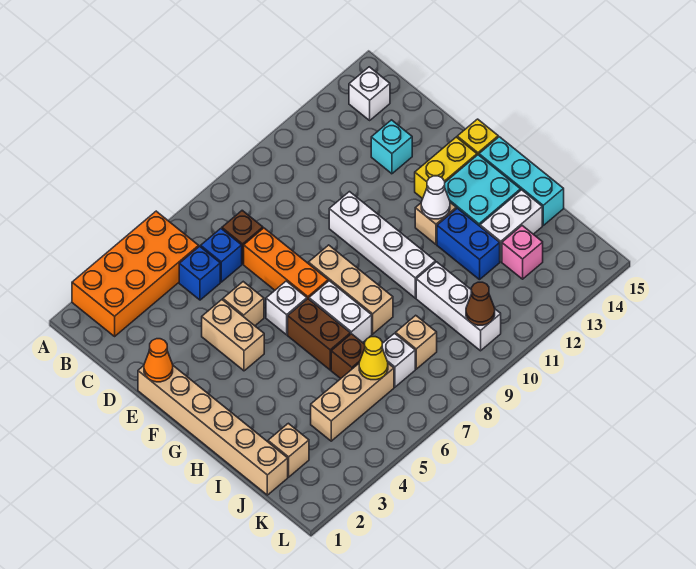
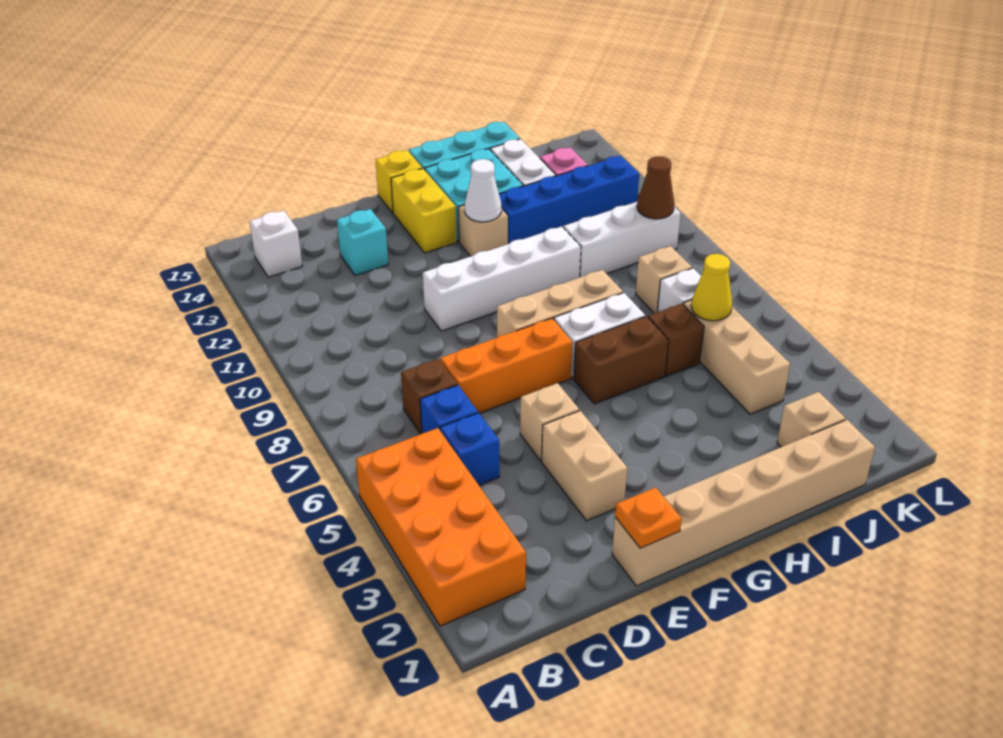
orange cone E1 level 2 -> orange plate E1 level 2
tan brick E4:F4 level 1 -> tan brick E3:E4 level 1
white brick F6 level 1 -> none
blue brick H12:I12 level 1 -> blue brick H12:K12 level 1

